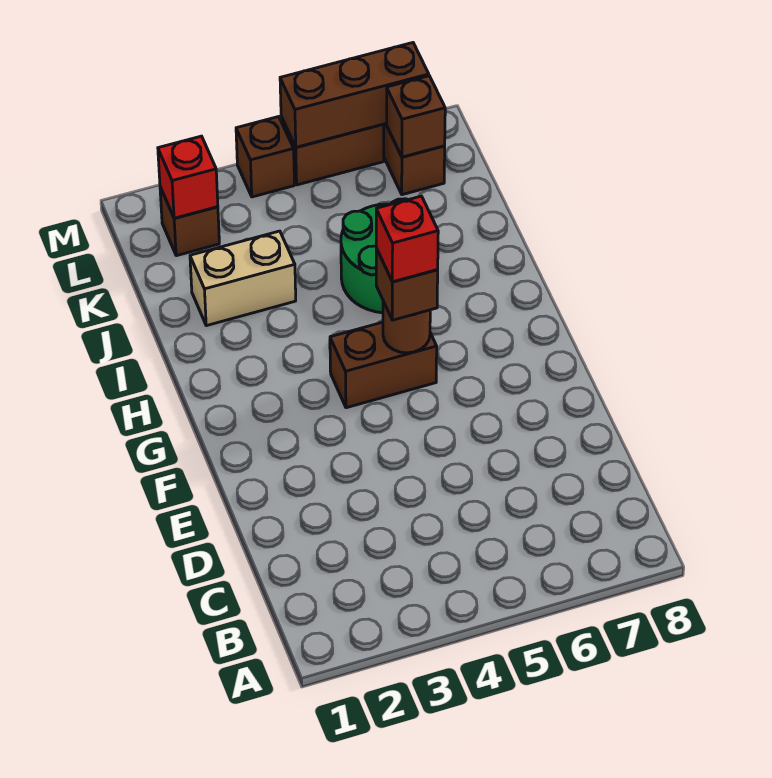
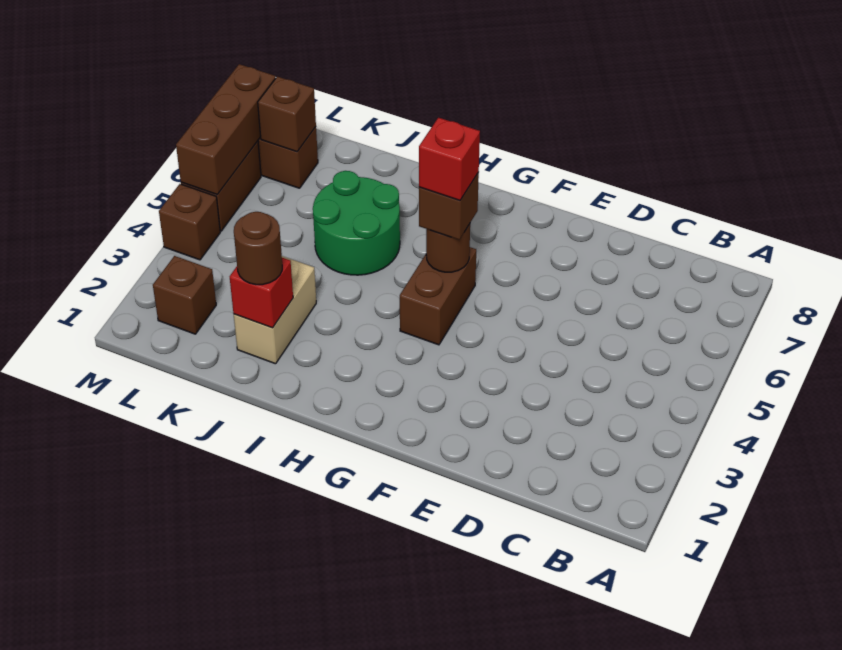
none -> brown round brick J2 level 3
red brick L2 level 2 -> red brick J2 level 2

